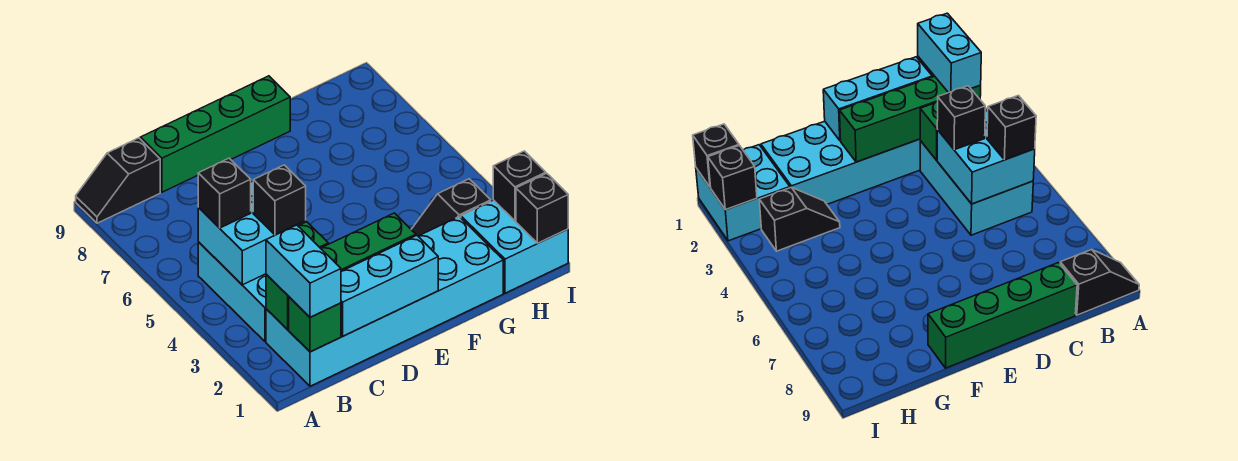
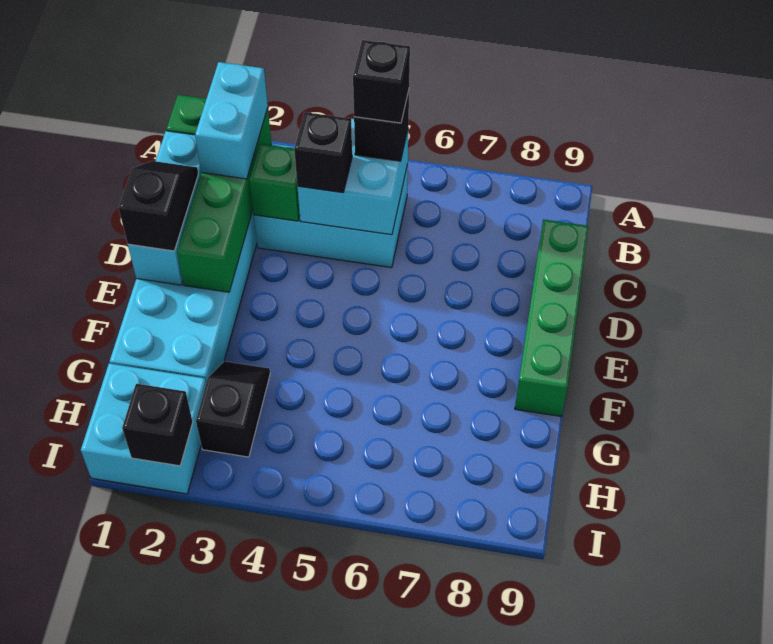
black slope A9:B9 level 1 top B -> black slope D1:E1 level 3 top E
cyan brick B1:B2 level 3 -> cyan brick B2:C2 level 3
black brick I1 level 2 -> black brick B5 level 4

